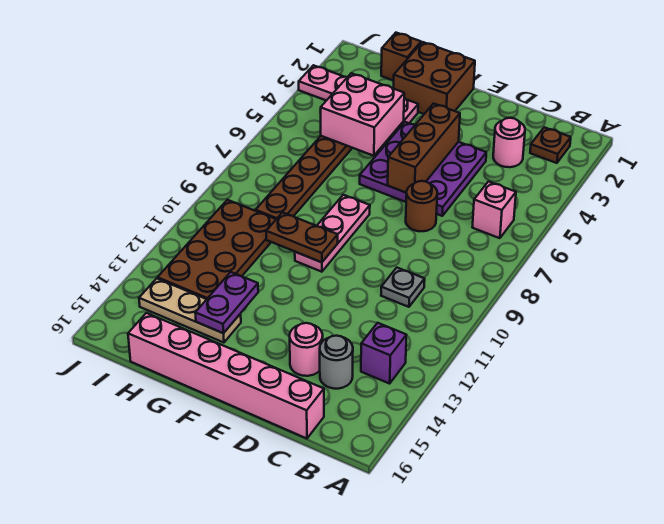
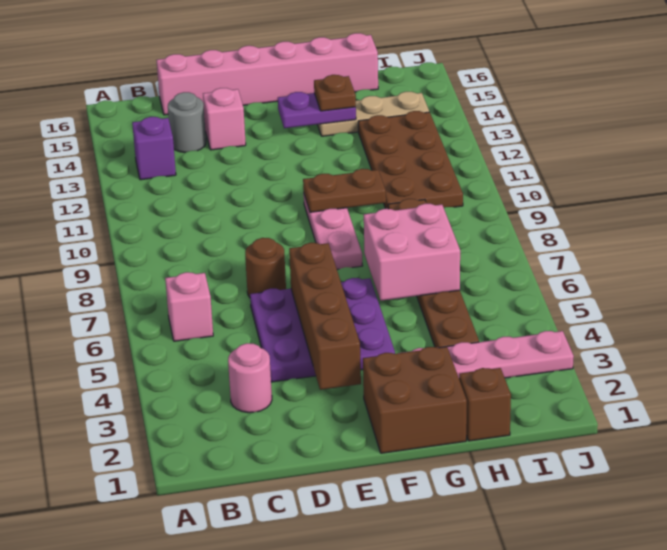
brown plate B2 level 1 -> brown plate G14 level 3
grey plate C10 level 1 -> none
pink round brick D14 level 1 -> pink brick D14 level 1
brown brick E4:E6 level 2 -> brown brick E3:E6 level 2
pink brick G4:H5 level 2 -> pink brick G6:H7 level 2
purple plate G13:G14 level 2 -> purple plate F14:G14 level 2

